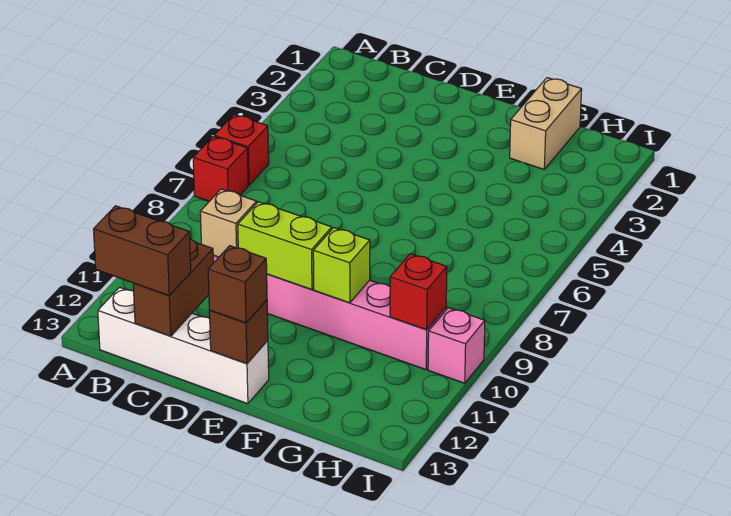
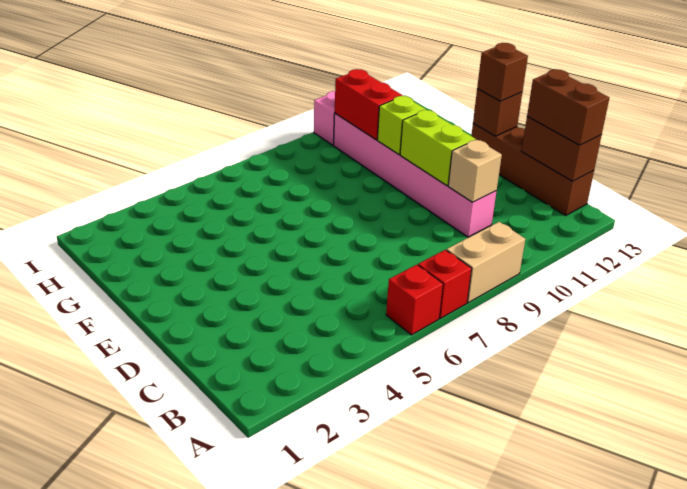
white brick B13:E13 level 1 -> brown brick B13:E13 level 1
brown brick C12:C13 level 2 -> brown brick B13:C13 level 2
tan brick G1:G2 level 1 -> tan brick A8:A9 level 1
red brick H10 level 2 -> red brick G10:H10 level 2

